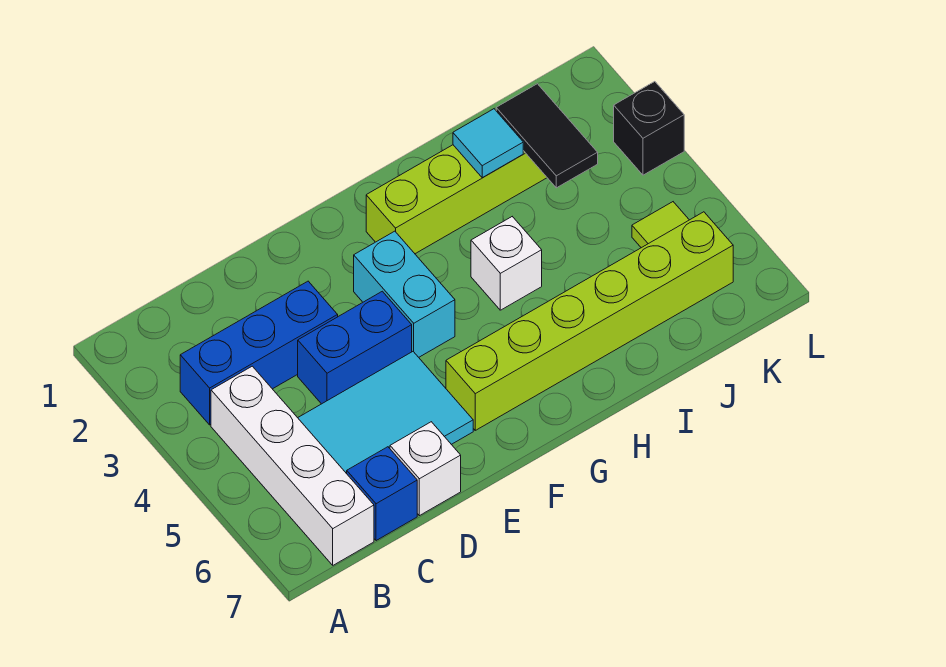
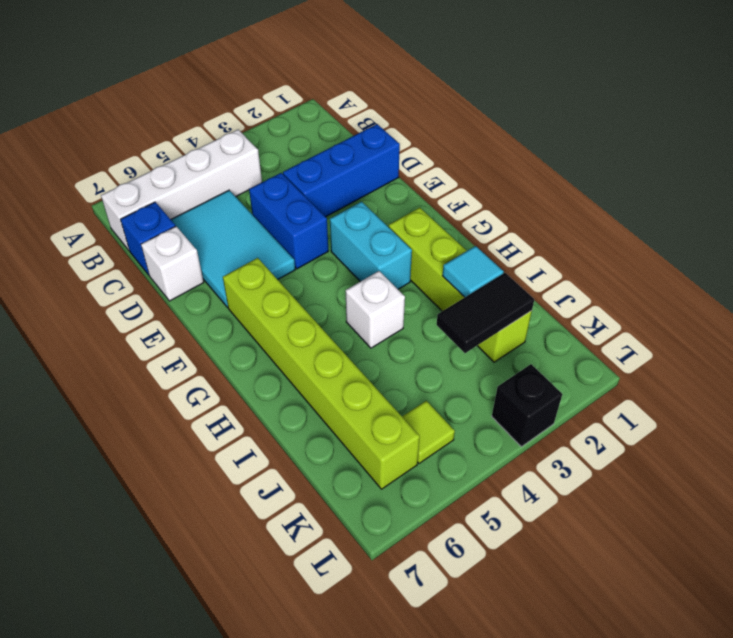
blue brick B3:D3 level 1 -> blue brick D1:D3 level 1
cyan brick F3:F4 level 1 -> cyan brick F3:G3 level 1

